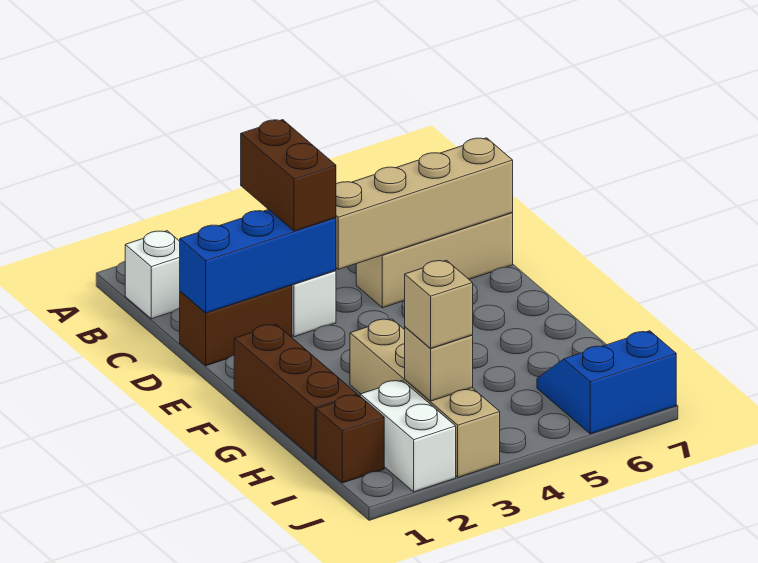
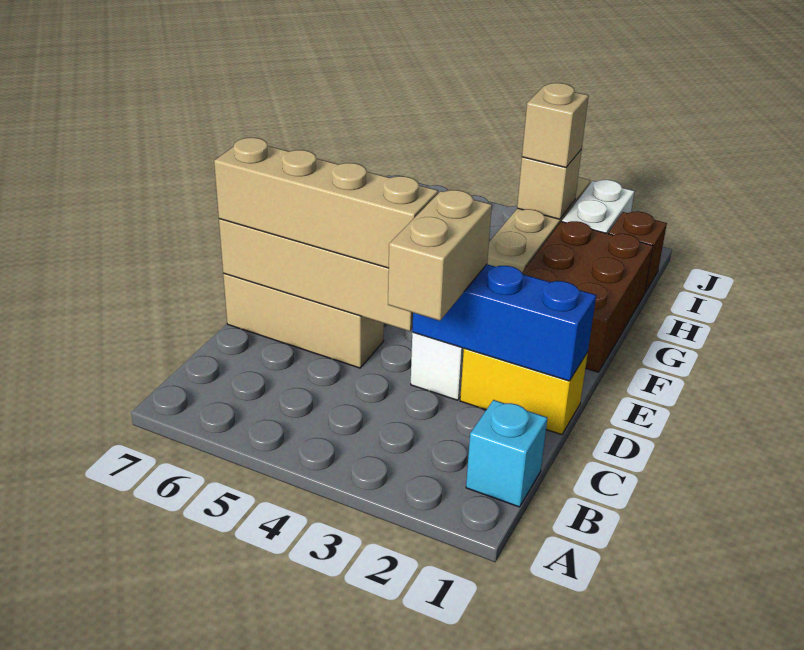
white brick B1 level 1 -> cyan brick B1 level 1
brown brick C3:D3 level 3 -> tan brick C3:D3 level 3
brown brick D1:D2 level 1 -> yellow brick D1:D2 level 1
none -> tan brick D4:D7 level 3
brown brick F1:H1 level 1 -> brown brick F1:H2 level 1
blue slope I6:J7 level 1 top J -> none

